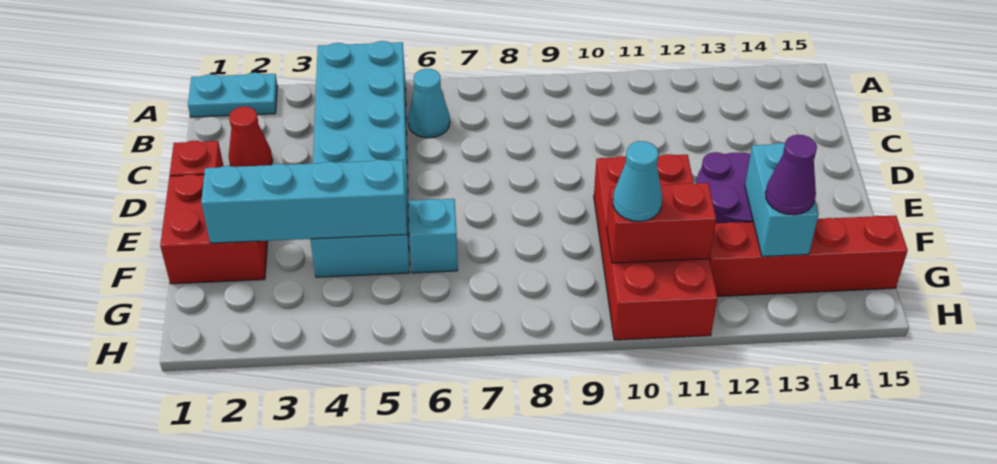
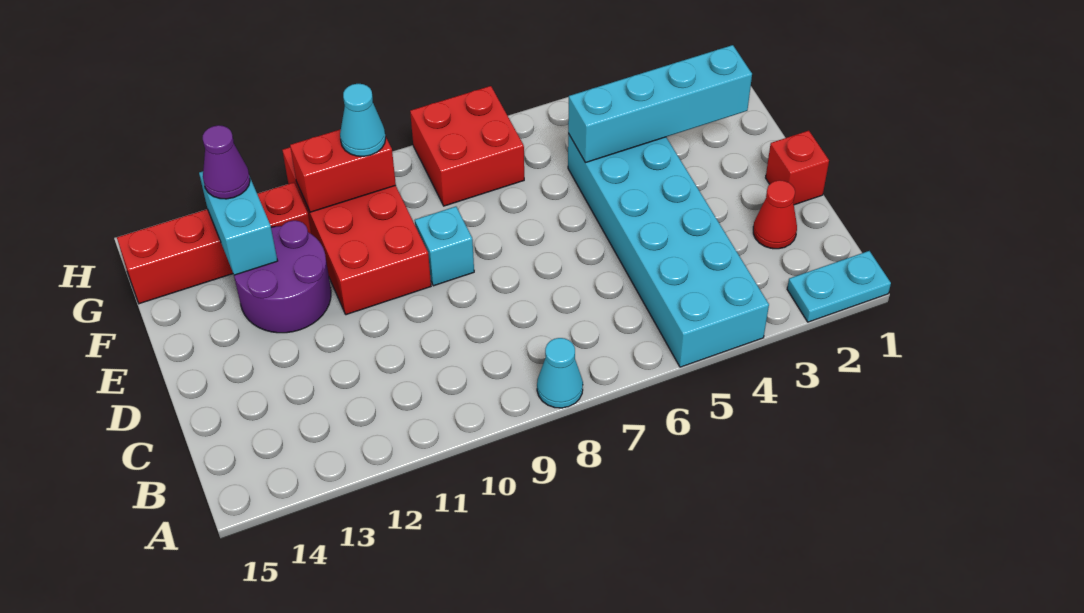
cyan cone B6 level 1 -> cyan cone A8 level 1
red brick E1:F2 level 1 -> red brick G7:H8 level 1
cyan brick F6 level 1 -> cyan brick E9 level 1

